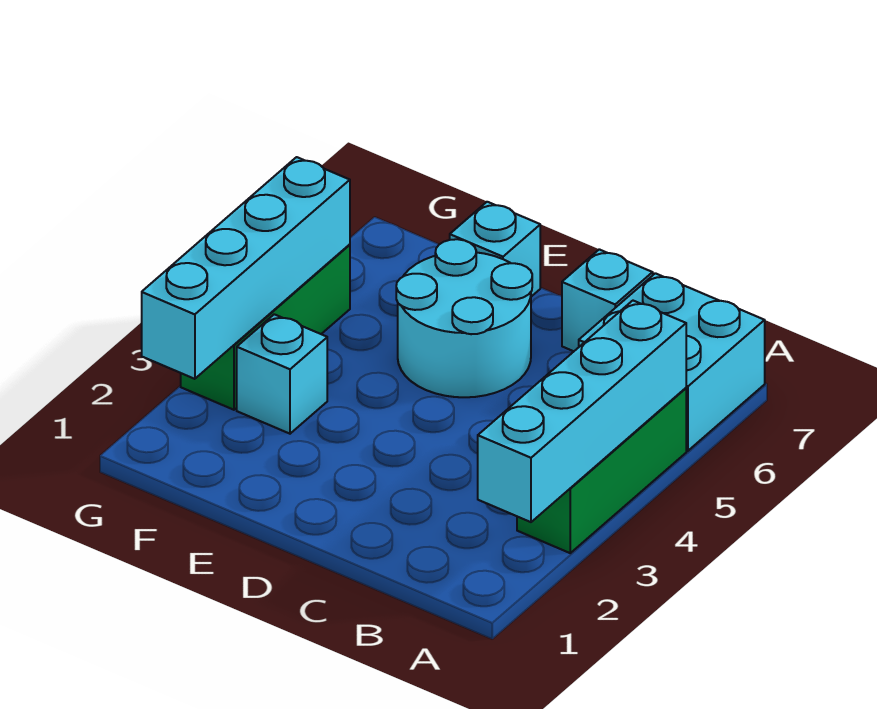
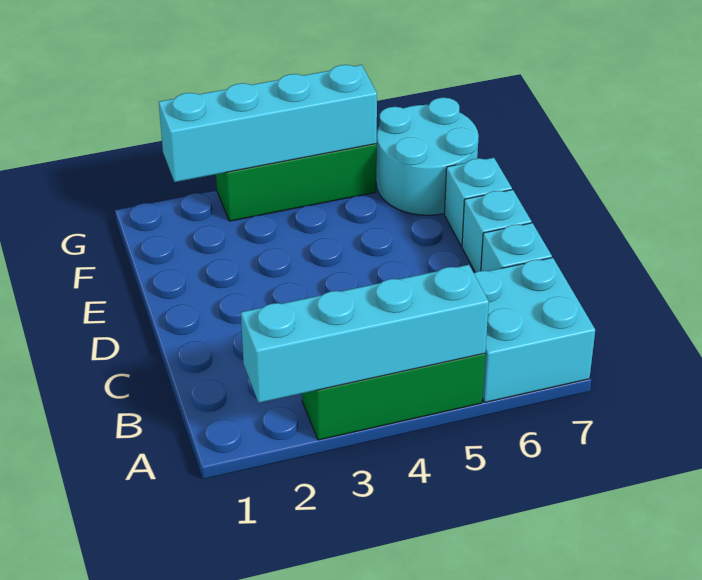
cyan round brick D5:E6 level 1 -> cyan round brick F6:G7 level 1
cyan brick F3 level 1 -> cyan brick D7 level 1

